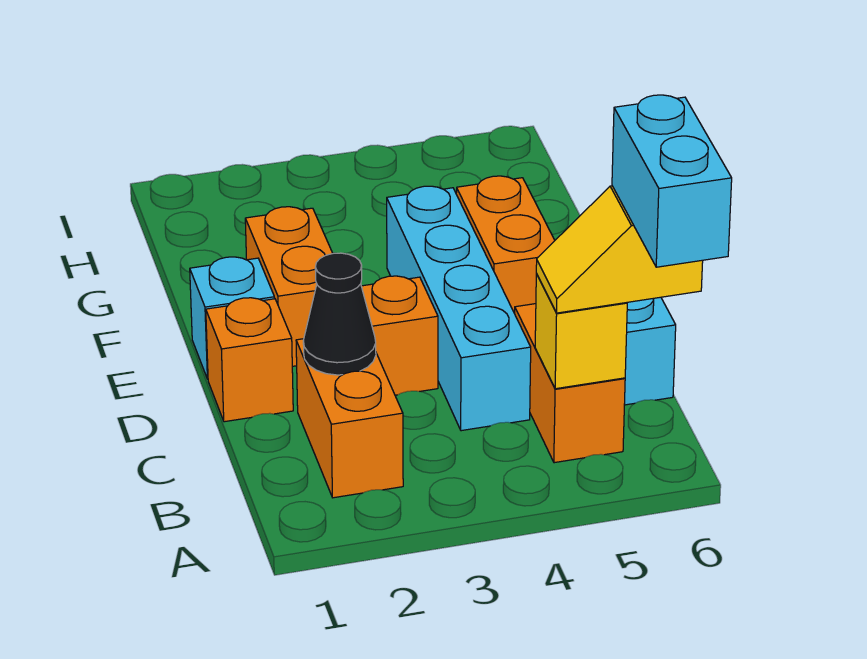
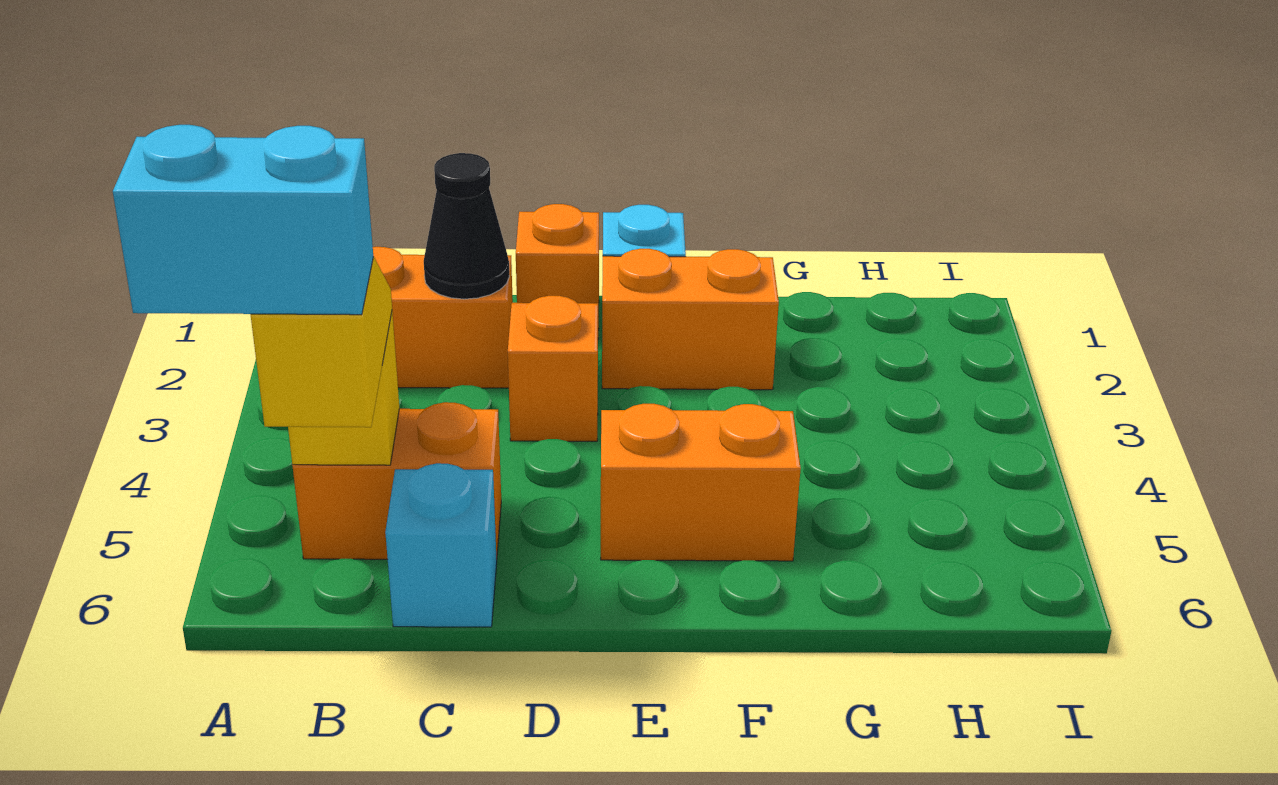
cyan brick C4:F4 level 1 -> none

